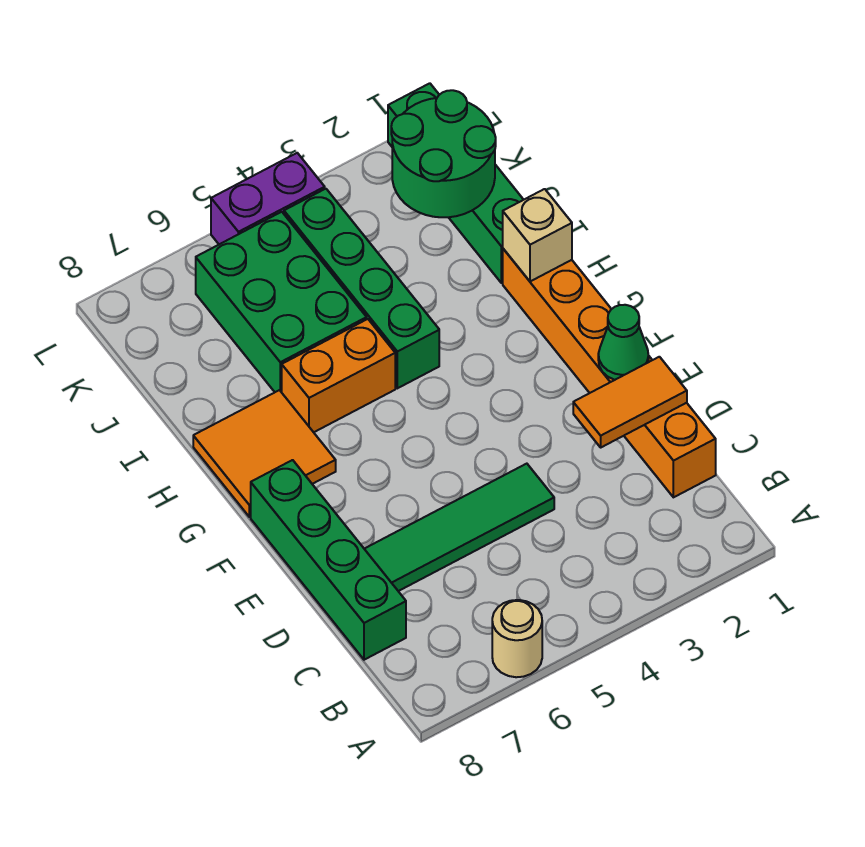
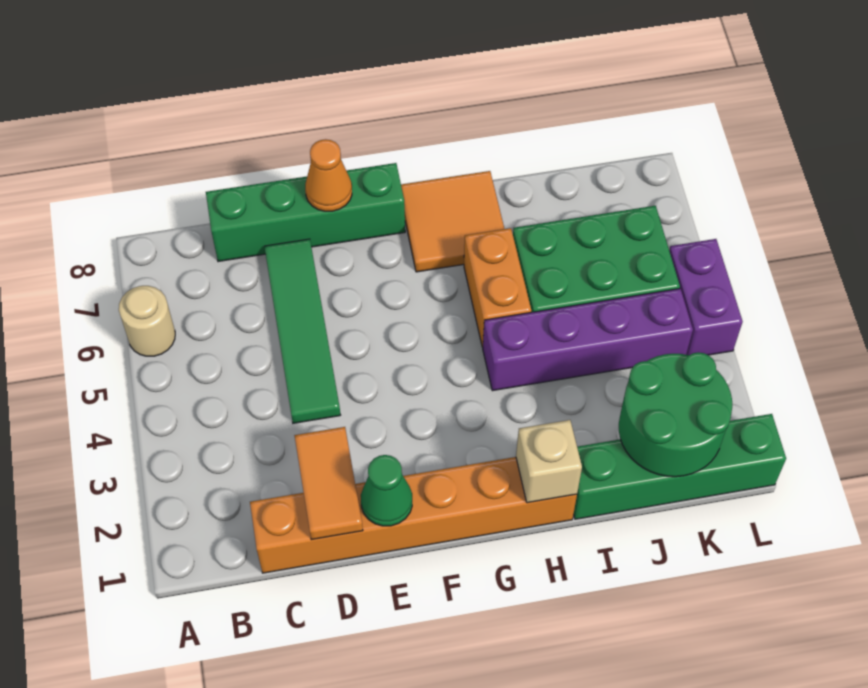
none -> orange cone E8 level 2
green brick H4:K4 level 1 -> purple brick H4:K4 level 1

